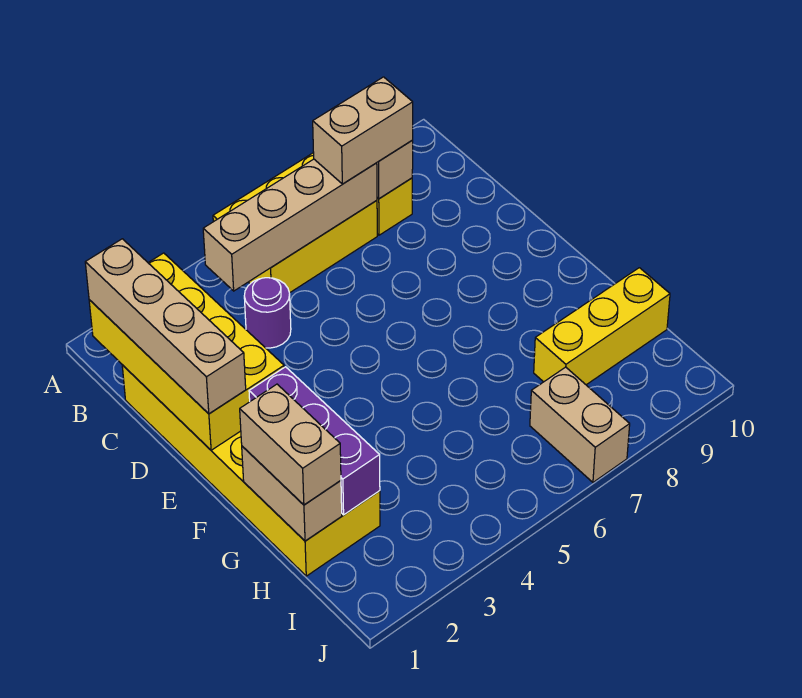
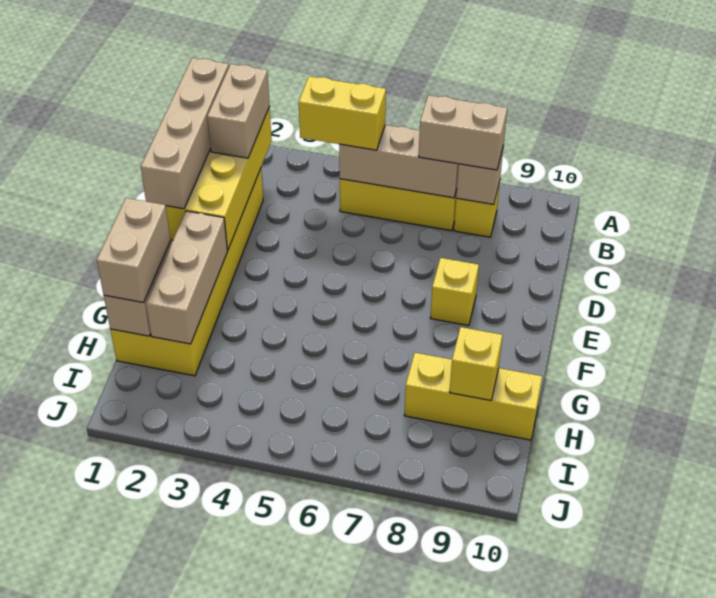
tan brick B4:B7 level 2 -> tan brick B5:B7 level 2
none -> yellow brick B4:B5 level 3
purple round brick C4 level 1 -> none
none -> yellow brick E8 level 1
purple brick F2:H2 level 2 -> tan brick F2:H2 level 2
none -> yellow brick H9 level 2
tan brick I7:J7 level 1 -> tan brick B2:C2 level 3

